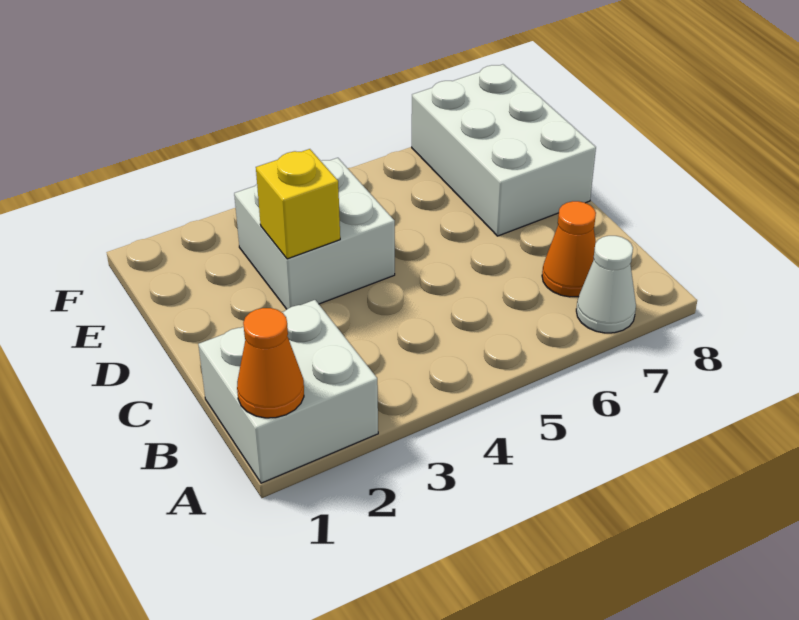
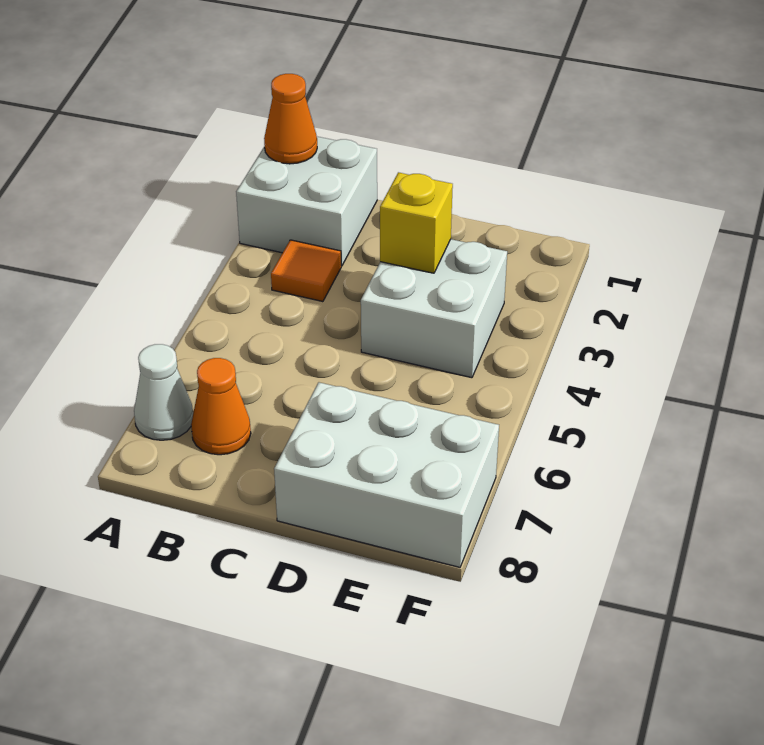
none -> orange tile B3 level 1

